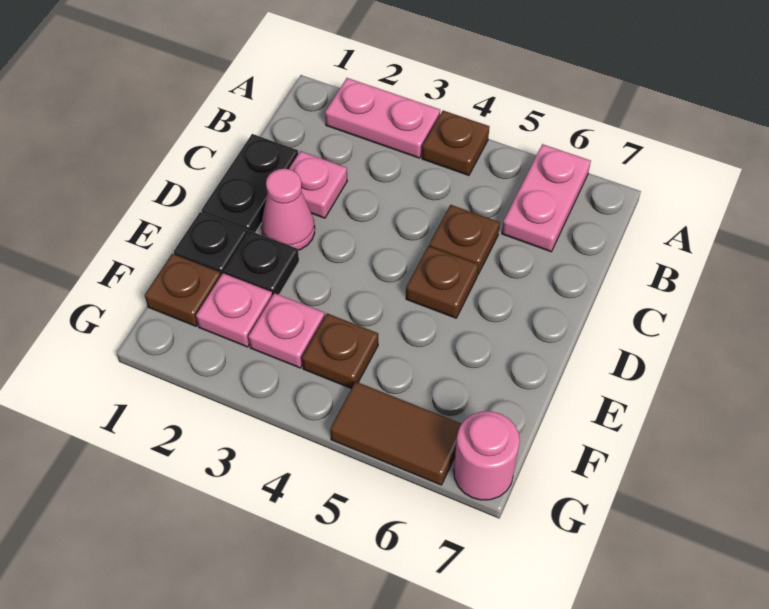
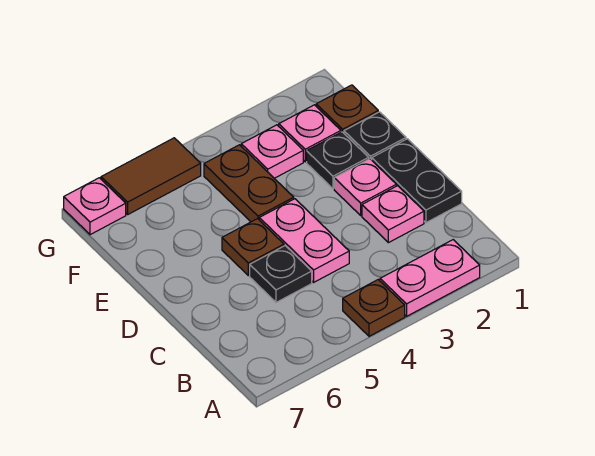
pink plate A6:B6 level 1 -> pink plate C4:D4 level 1
brown plate C5 level 1 -> black plate C5 level 1
pink cone D2 level 1 -> pink plate D2 level 1
brown plate F4 level 1 -> brown plate E4:F4 level 1
pink round brick G7 level 1 -> pink plate G7 level 1

